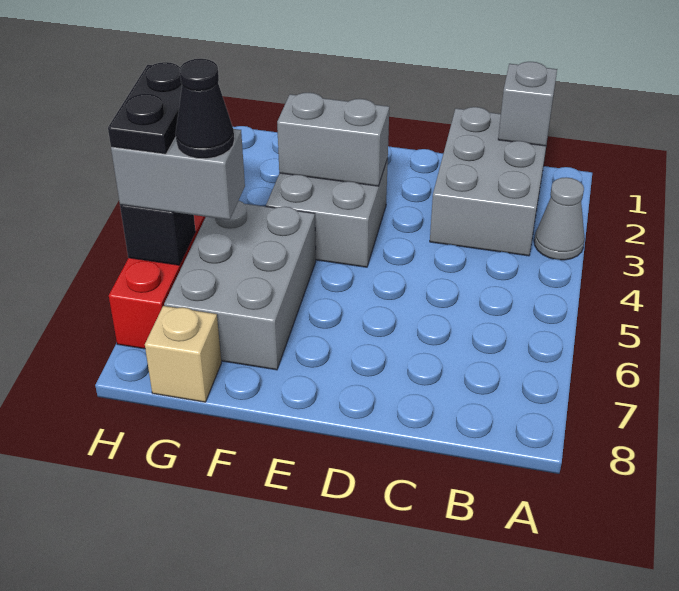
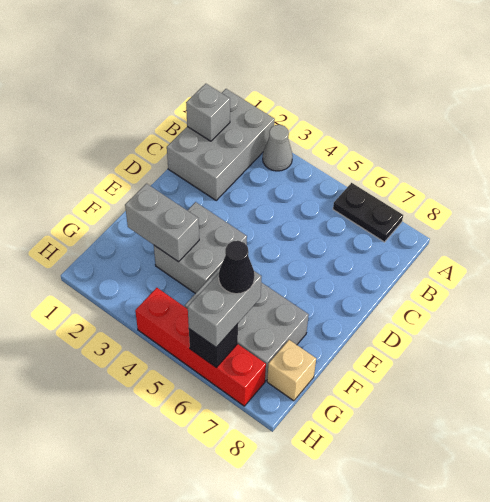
grey brick B1:C3 level 1 -> grey brick A1:C2 level 1
grey brick E3:F3 level 2 -> grey brick F2:F3 level 2
black plate H5:H6 level 4 -> black plate A6:A7 level 1

